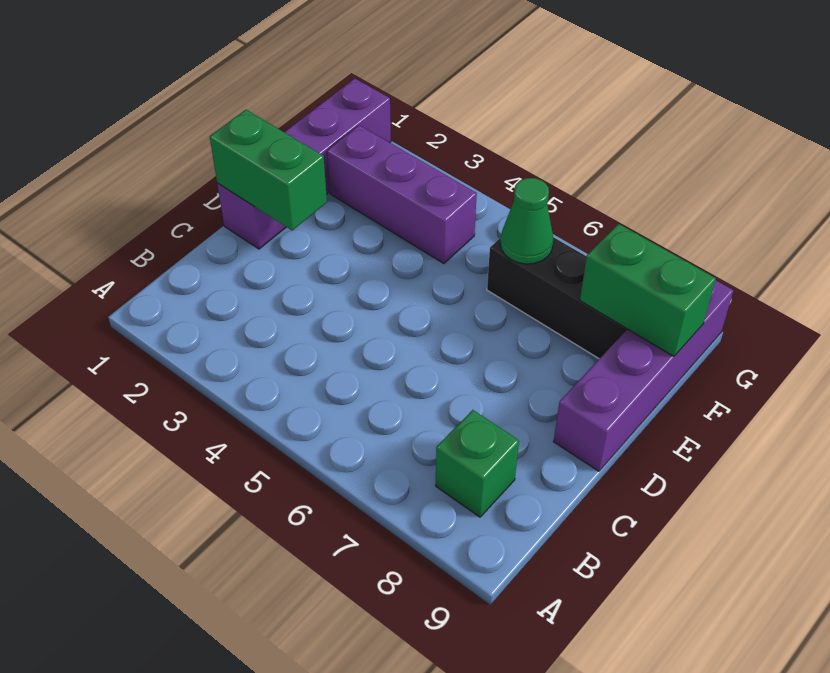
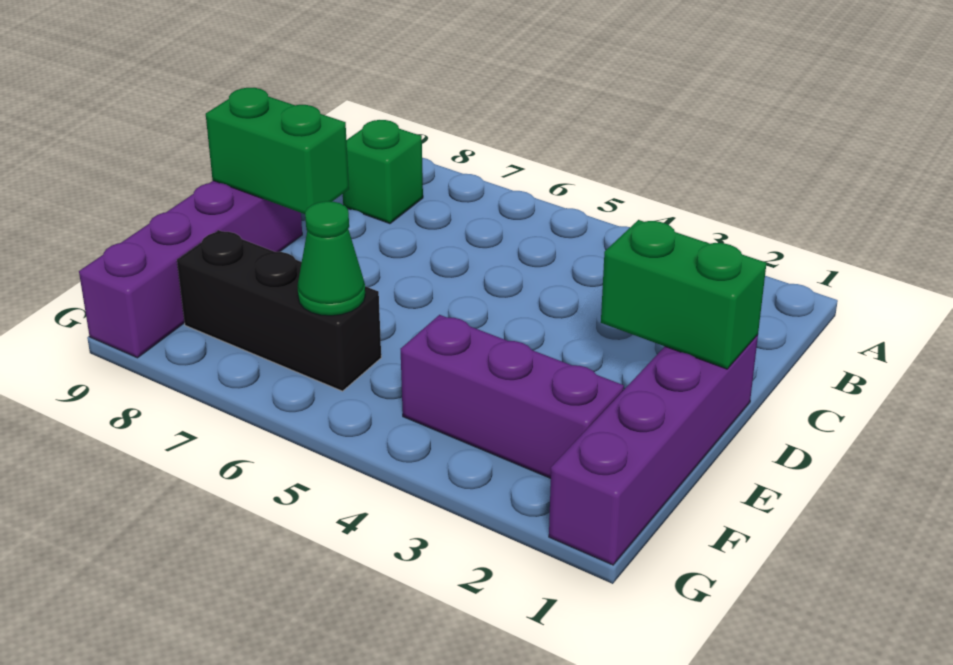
green brick F8:F9 level 2 -> green brick D8:D9 level 2

